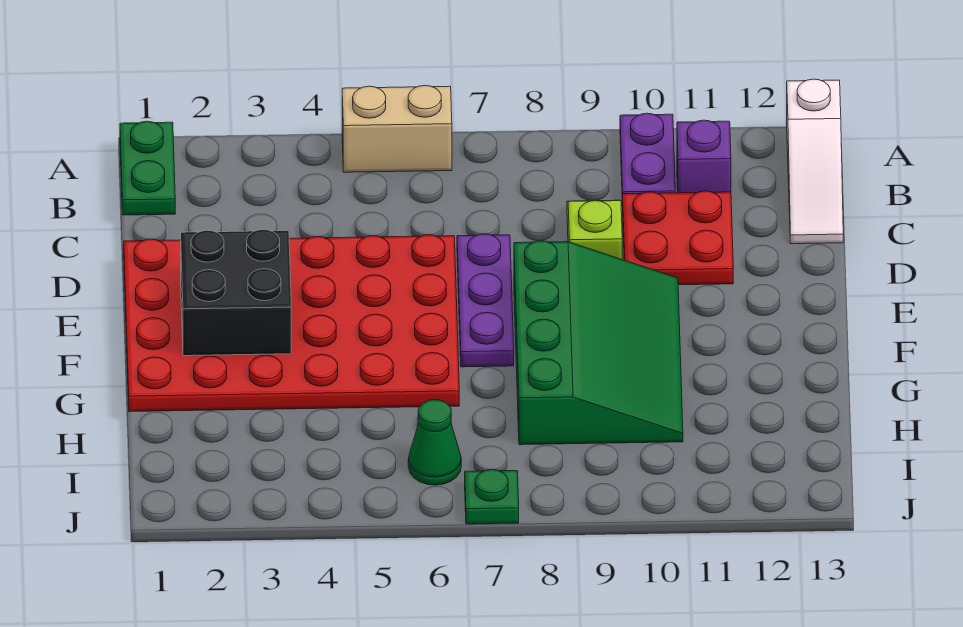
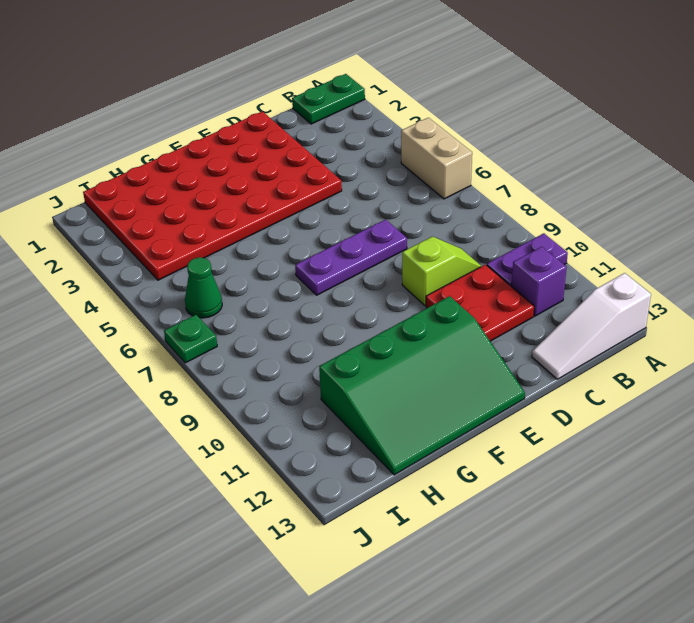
red plate D1:G6 level 1 -> red plate D1:I4 level 1
black brick E2:F3 level 2 -> none
green slope E8:H10 level 1 top 8 -> green slope E11:H13 level 1 top 11

